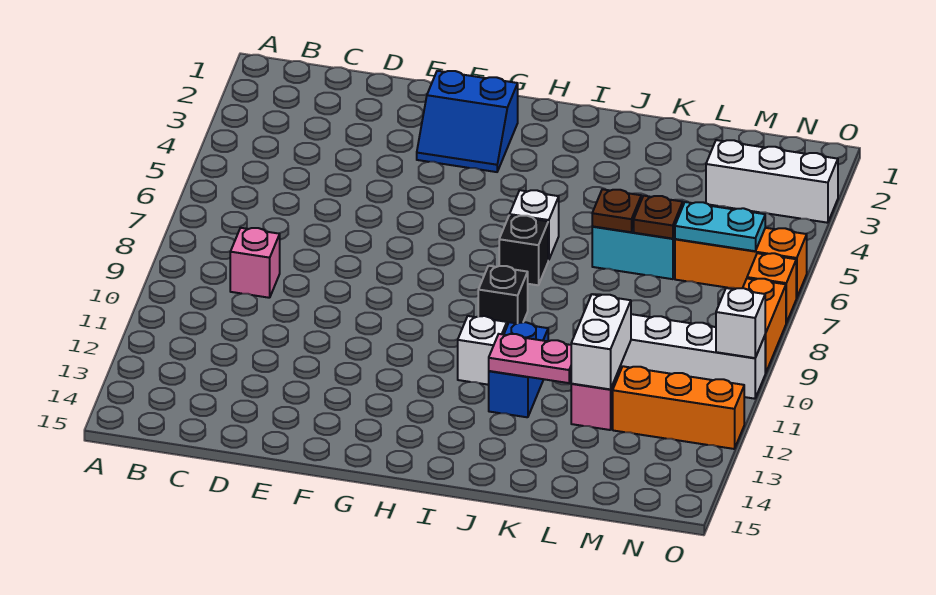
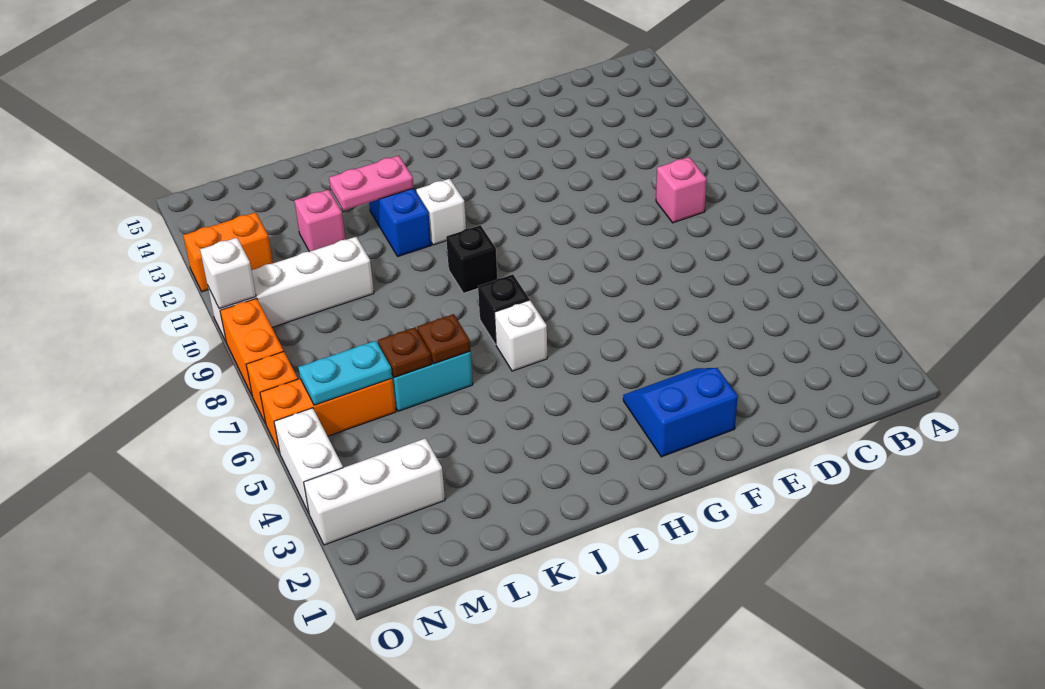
white brick L11:L12 level 2 -> white brick O4:O5 level 1
orange brick M12:O12 level 1 -> orange brick N12:O12 level 1

